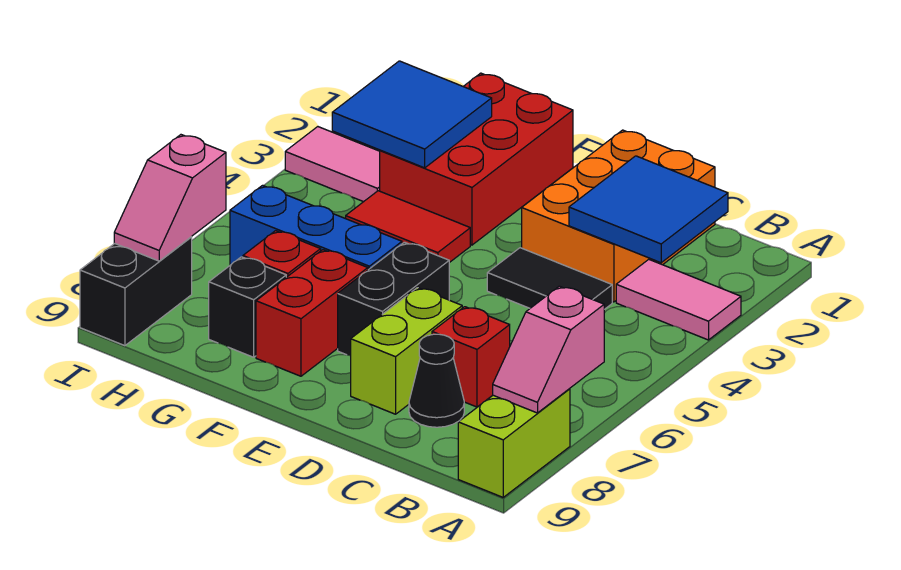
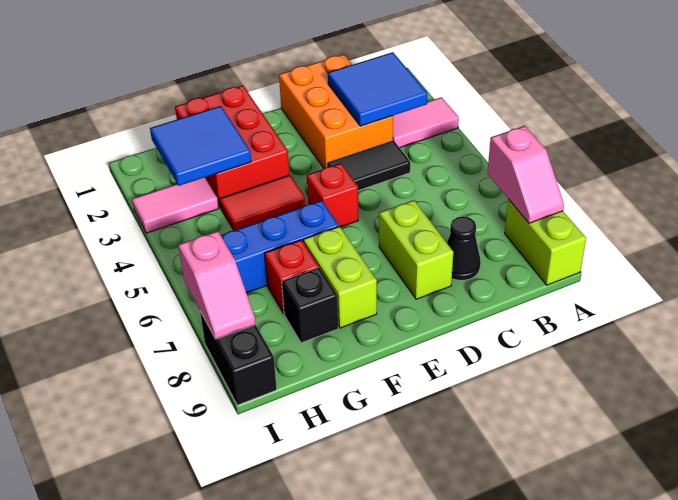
red brick C7 level 1 -> red brick E5 level 1
black brick E6:E7 level 1 -> none
red brick F7:F8 level 1 -> lime brick F7:F8 level 1

